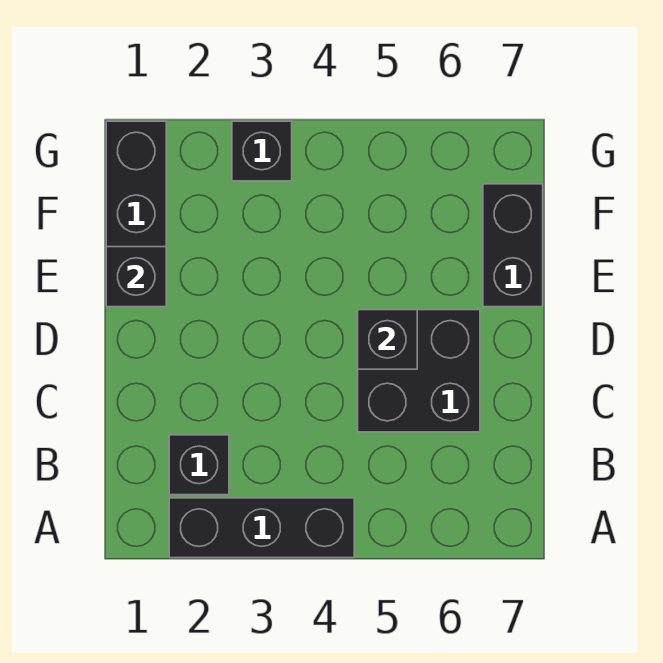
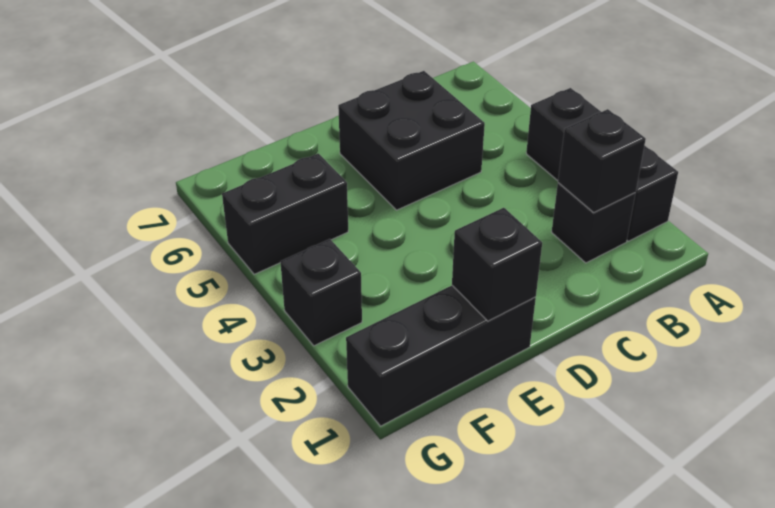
black brick D5 level 2 -> black brick B2 level 2
black brick E7:F7 level 1 -> black brick F5:G5 level 1

